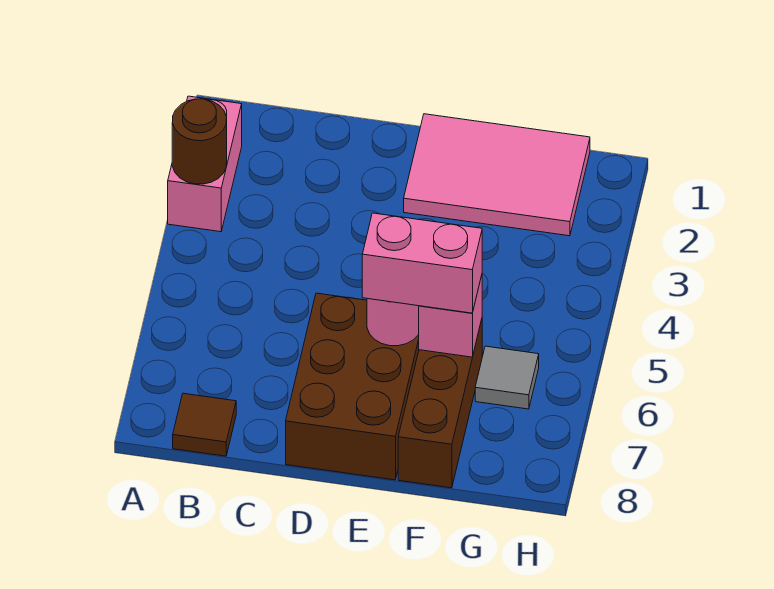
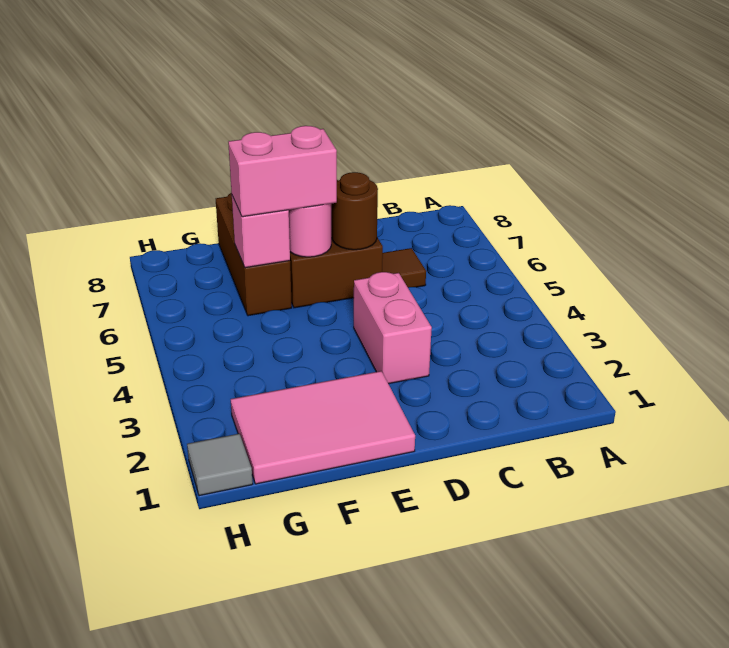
pink brick A2:A3 level 1 -> pink brick D3:D4 level 1
brown round brick A3 level 2 -> brown round brick D6 level 2
brown tile B8 level 1 -> brown tile C6 level 1
grey tile G6 level 1 -> grey tile H1 level 1

